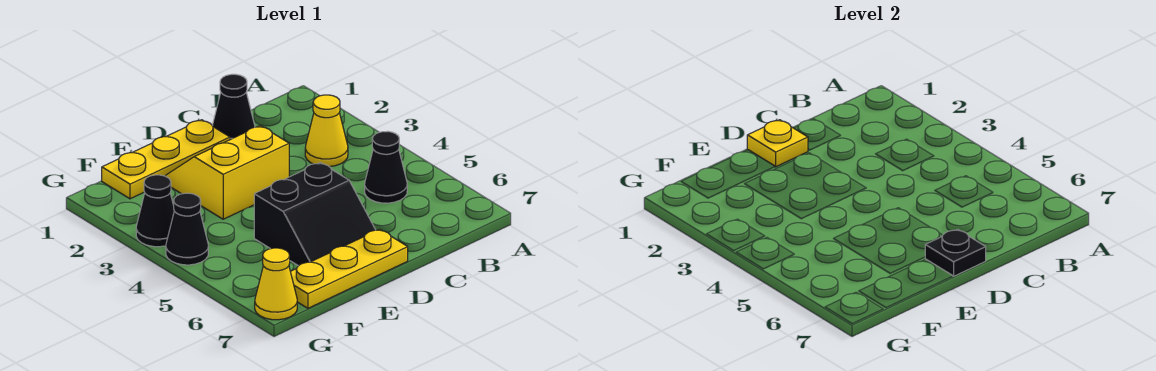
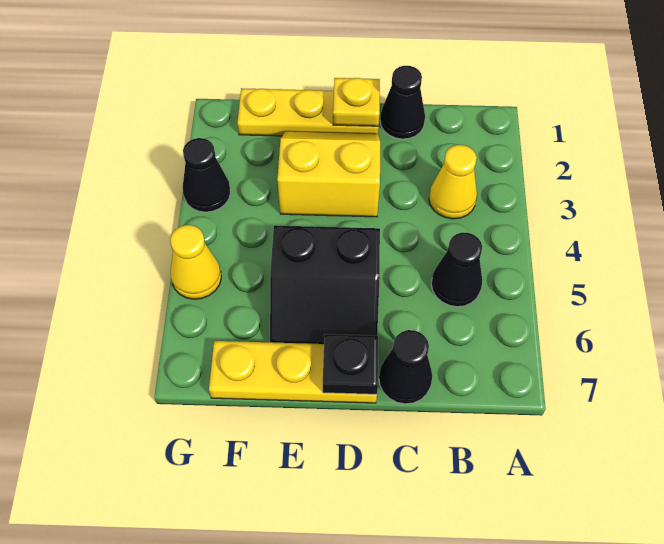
black cone G4 level 1 -> black cone C7 level 1
yellow cone G7 level 1 -> yellow cone G5 level 1

